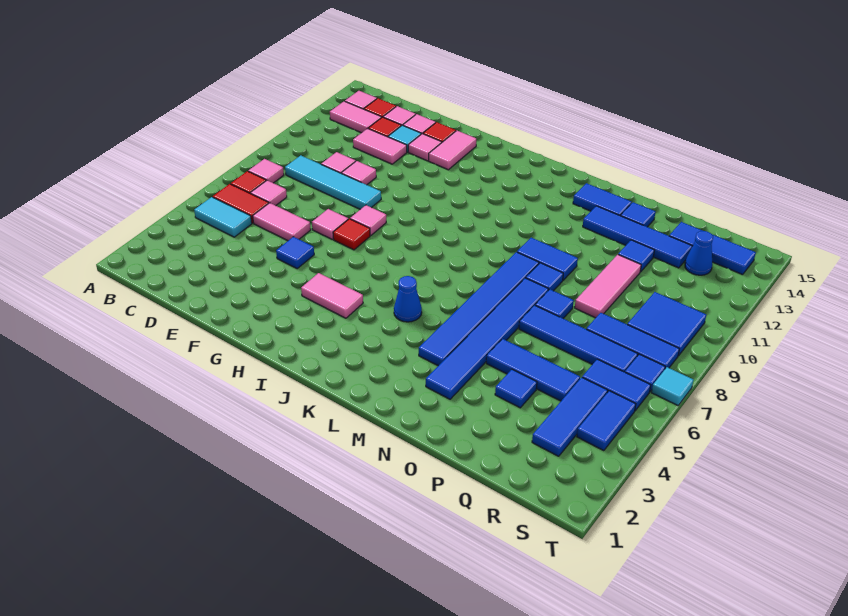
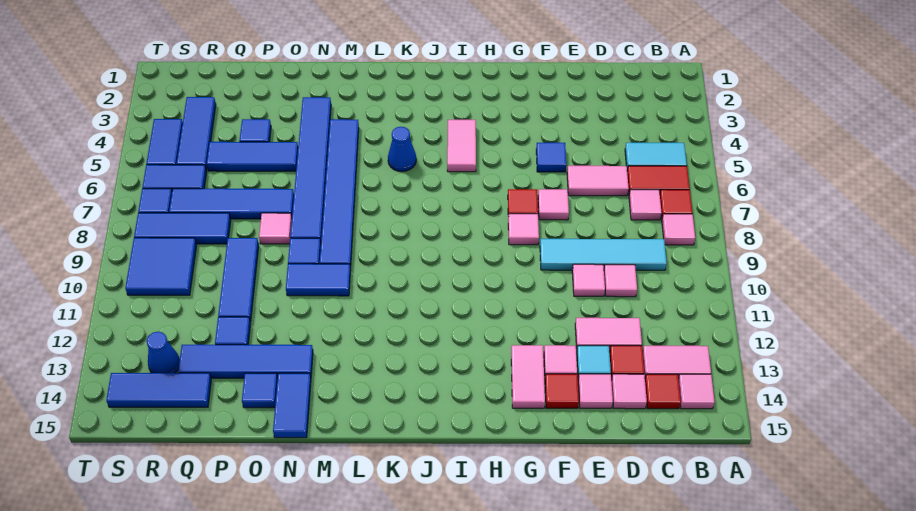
pink tile H4:I4 level 1 -> pink tile I4:I5 level 1
blue tile M14:N14 level 1 -> blue tile N14:N15 level 1
blue tile O8 level 1 -> pink tile O8 level 1
pink tile P9:P11 level 1 -> blue tile P9:P11 level 1
cyan tile T7 level 1 -> none

